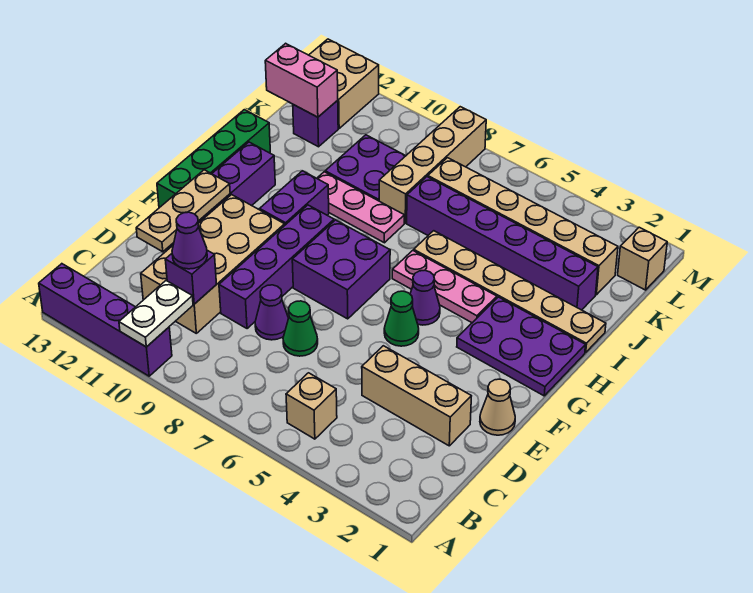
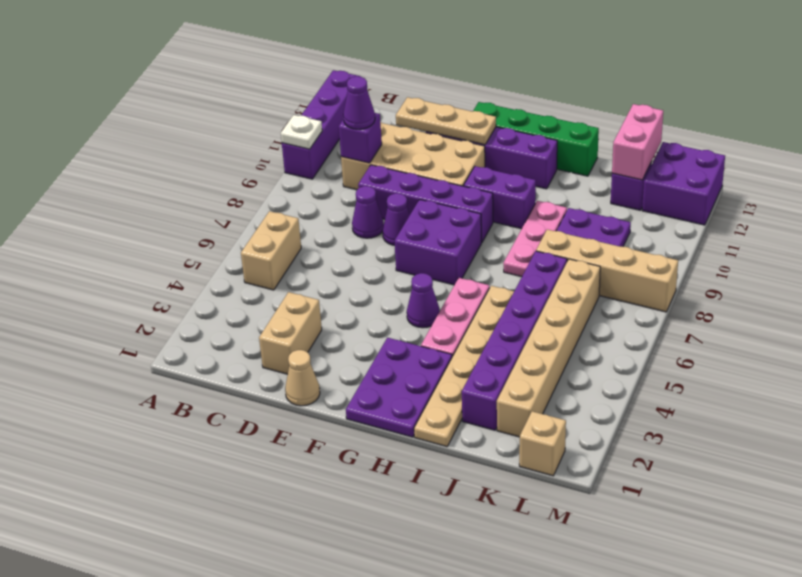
white plate A10:B10 level 2 -> white plate A10 level 2
tan brick B5 level 1 -> tan brick B5:B6 level 1
tan brick D2:D4 level 1 -> tan brick D2:D3 level 1
green cone D7 level 1 -> none
none -> purple cone E8 level 1
green cone F5 level 1 -> none
tan brick L12:M13 level 1 -> purple brick L12:M13 level 1

